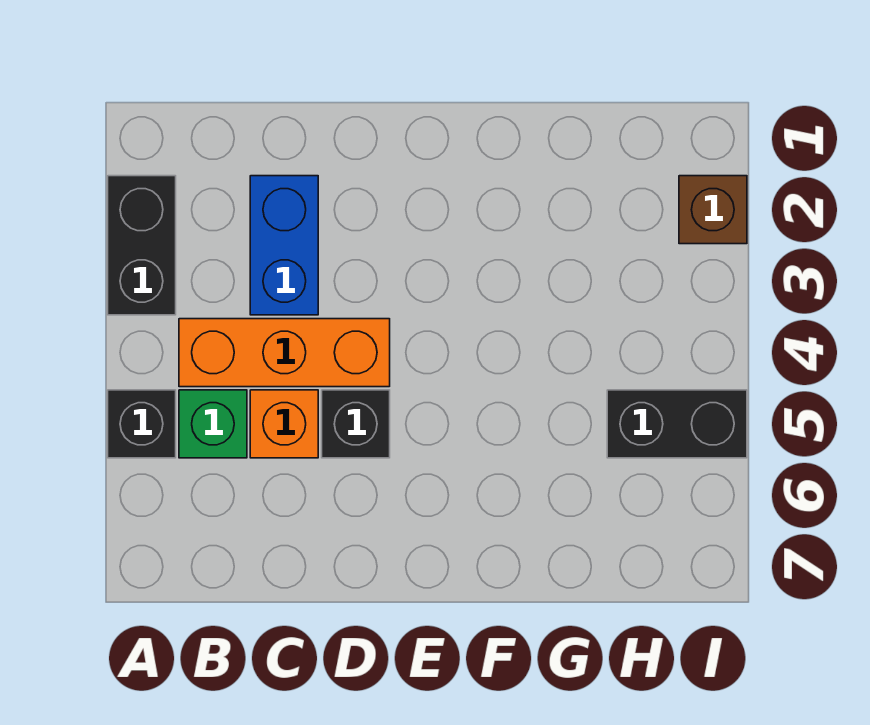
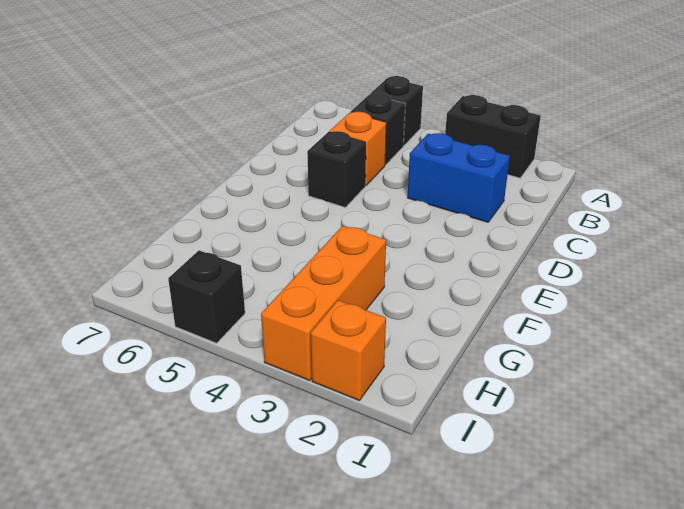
orange brick B4:D4 level 1 -> orange brick G3:I3 level 1
green brick B5 level 1 -> black brick B5 level 1
black brick H5:I5 level 1 -> black brick I5 level 1
brown brick I2 level 1 -> orange brick I2 level 1

